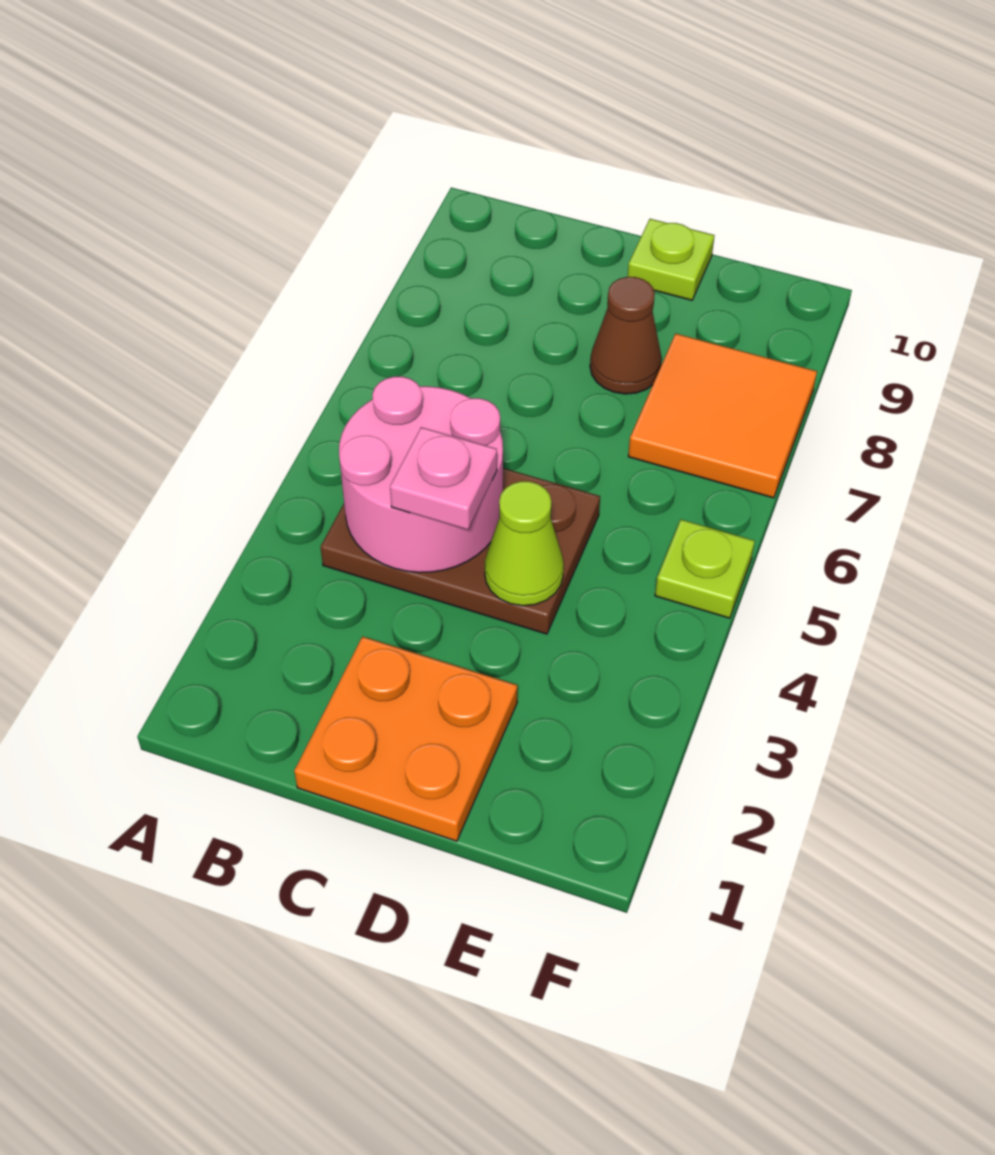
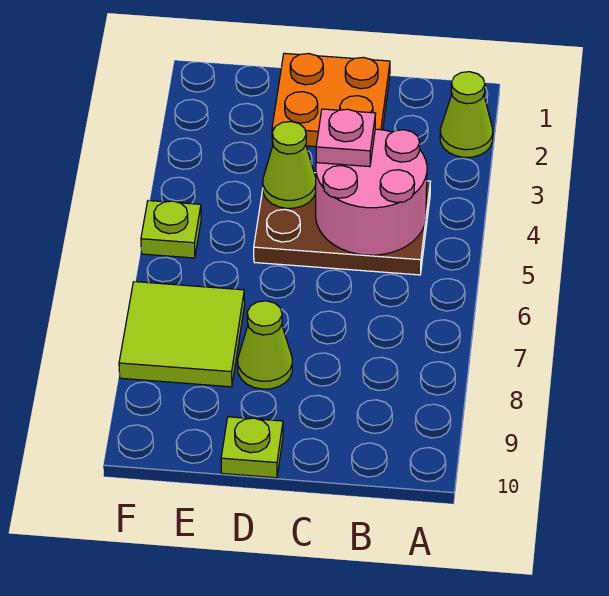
none -> lime cone A2 level 1
brown cone D8 level 1 -> lime cone D8 level 1
orange tile E7:F8 level 1 -> lime tile E7:F8 level 1

